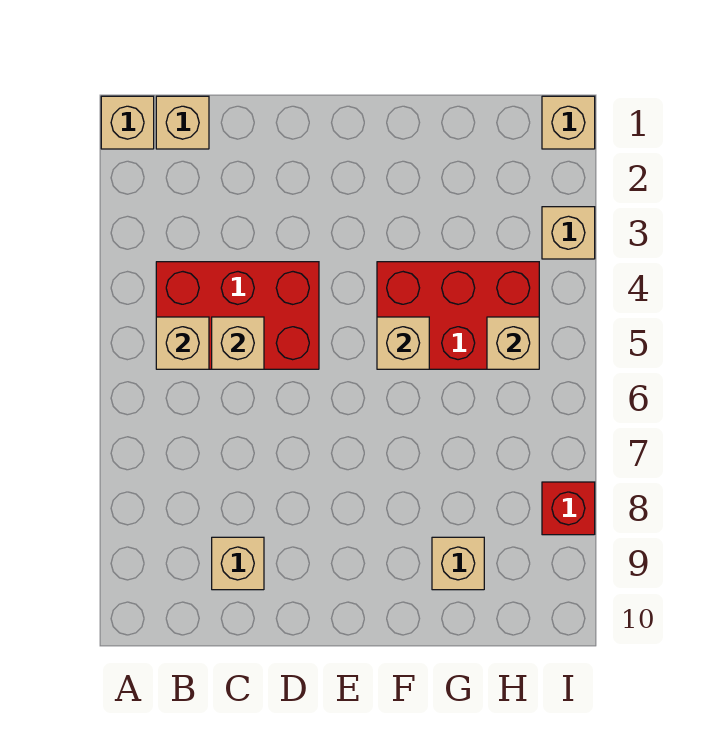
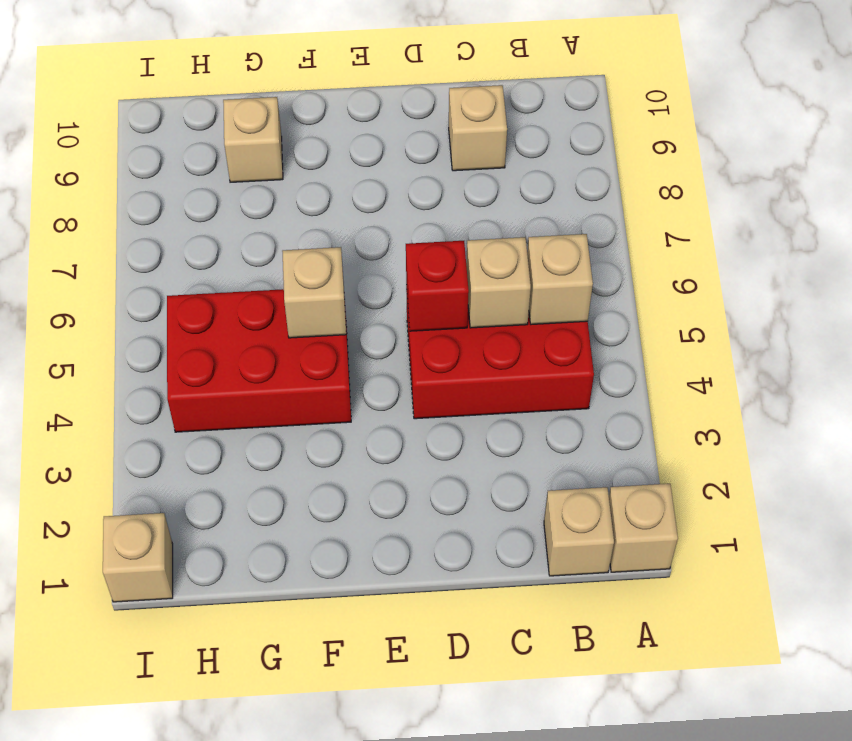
tan brick H5 level 2 -> none
tan brick I3 level 1 -> none
red brick I8 level 1 -> red brick D5 level 2

